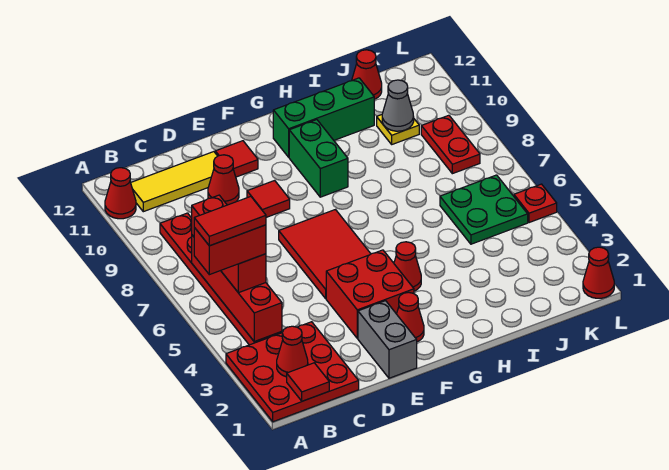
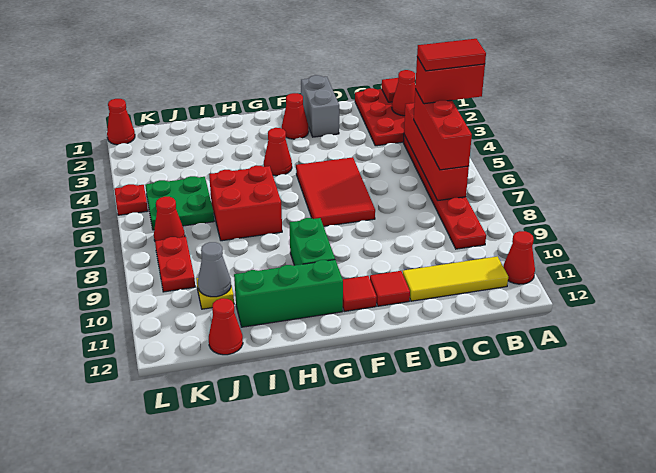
red cone D10 level 1 -> red cone K7 level 1
red brick E3:F4 level 1 -> red brick H6:I7 level 1
red tile E9 level 1 -> red tile F11 level 1

